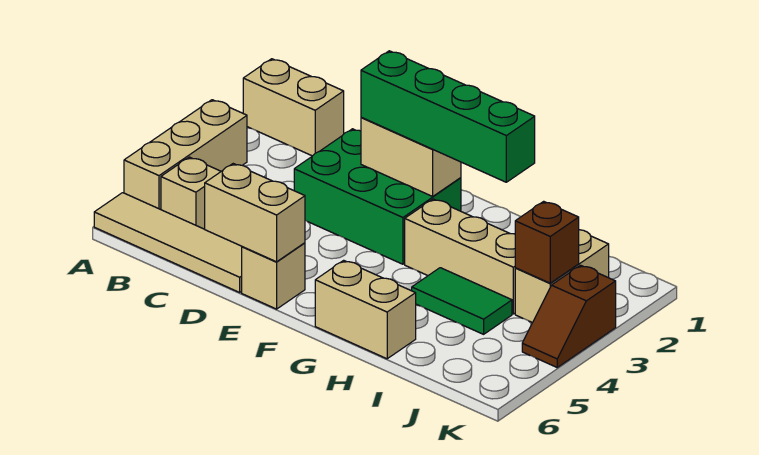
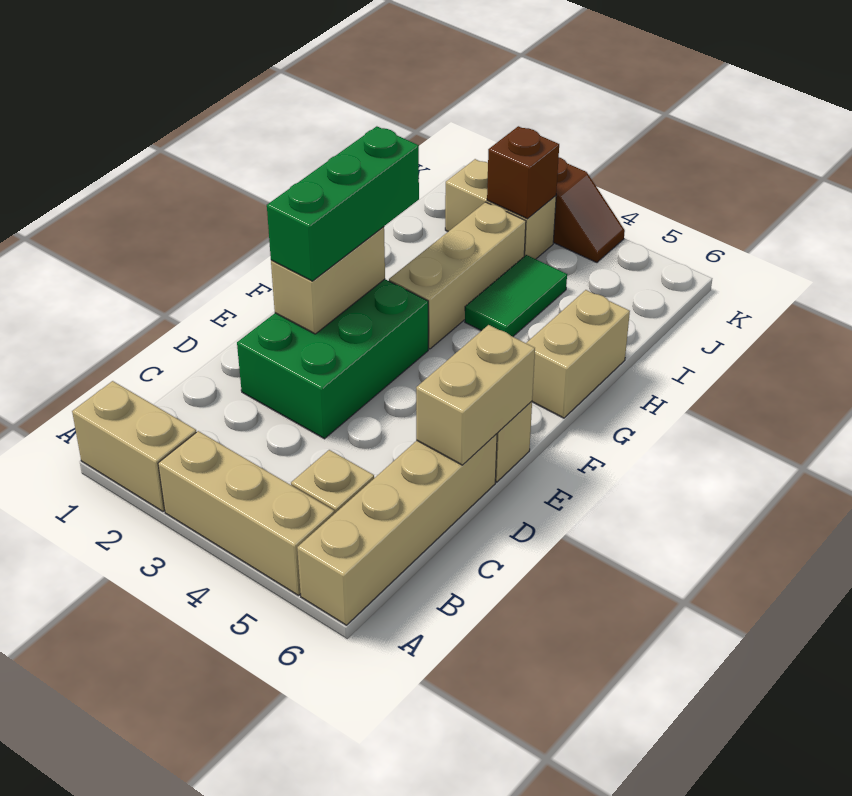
tan brick A1:B1 level 1 -> tan brick A1:A2 level 1
tan tile A6:D6 level 1 -> tan brick A6:D6 level 1
green brick E2:H2 level 3 -> green brick E2:G2 level 3

